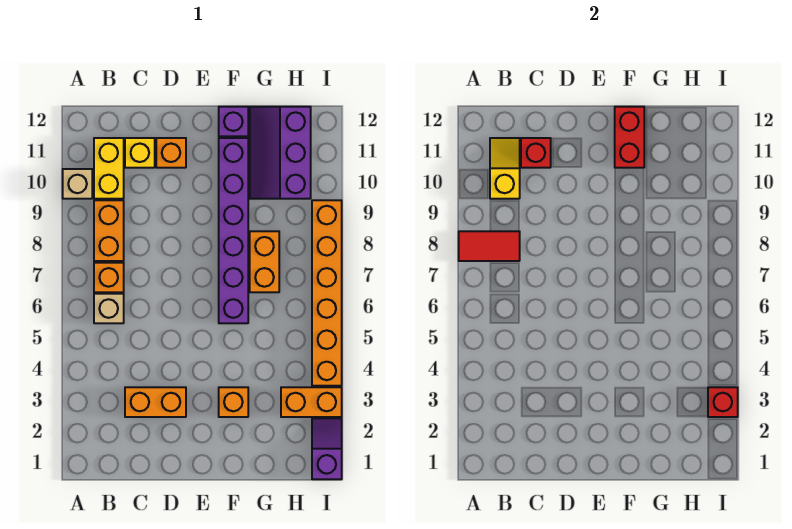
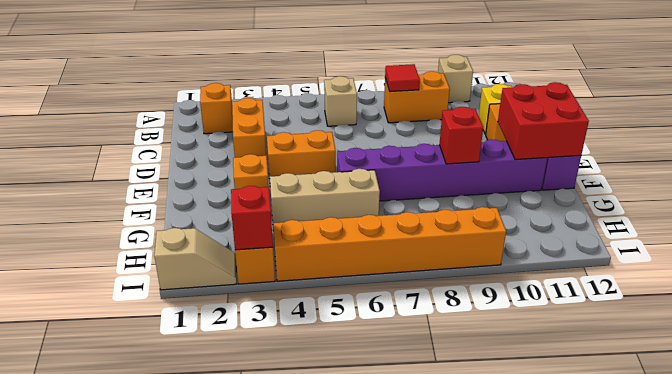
red tile A8:B8 level 2 -> red tile B8 level 2
orange brick B7 level 1 -> orange brick B2 level 1
yellow brick B10:B11 level 1 -> none
yellow slope B10:B11 level 2 top 10 -> none
red brick C11 level 2 -> red brick F9 level 2
red brick F11:F12 level 2 -> red brick E11:F12 level 2
none -> tan brick G4:G6 level 1
orange brick G7:G8 level 1 -> orange brick E4:E5 level 1
purple slope G10:H12 level 1 top H -> none
purple slope I1:I2 level 1 top 1 -> tan slope I1:I2 level 1 top 1

